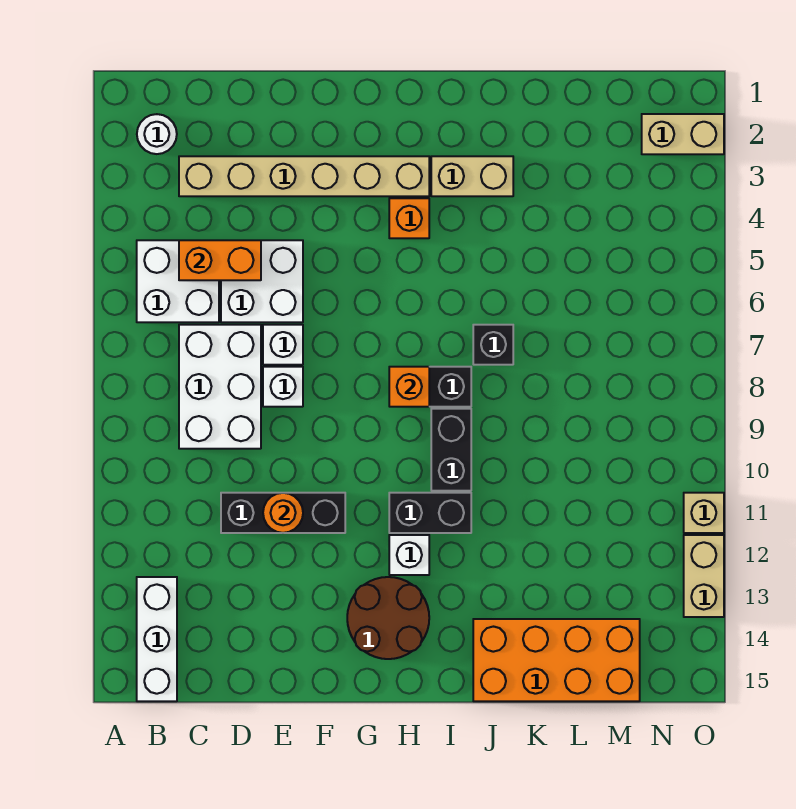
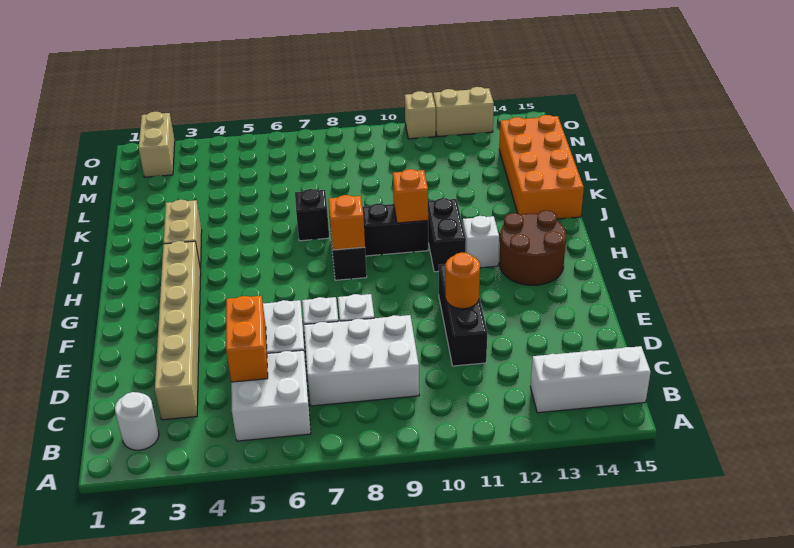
orange brick H4 level 1 -> orange brick I10 level 2

